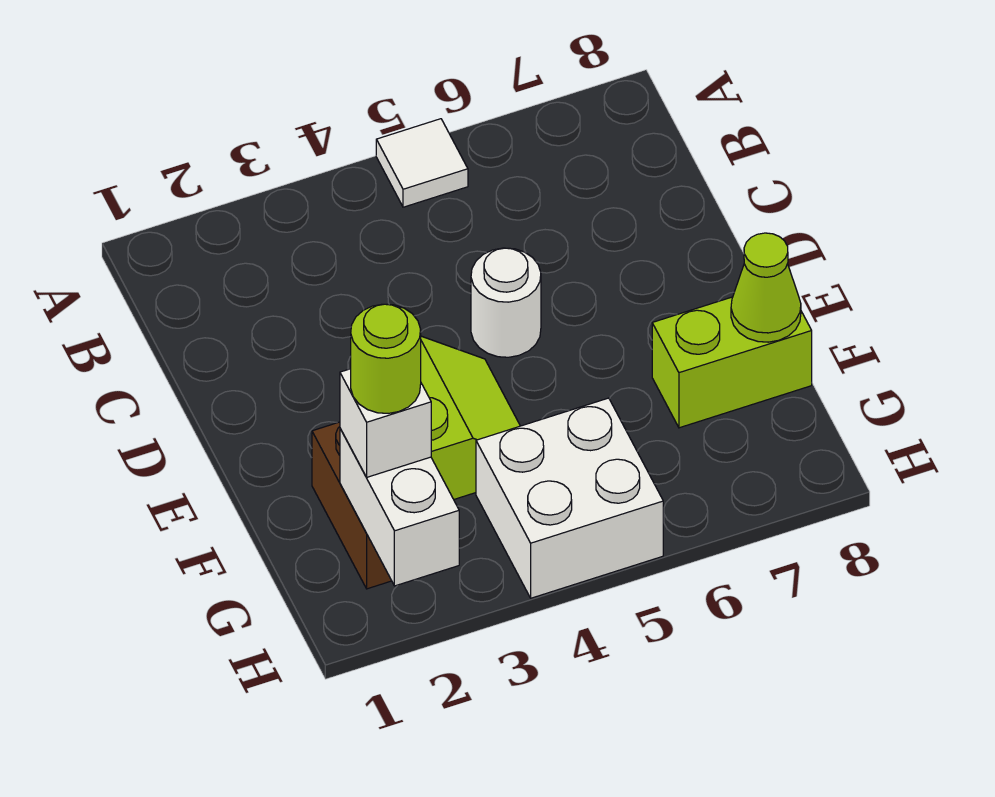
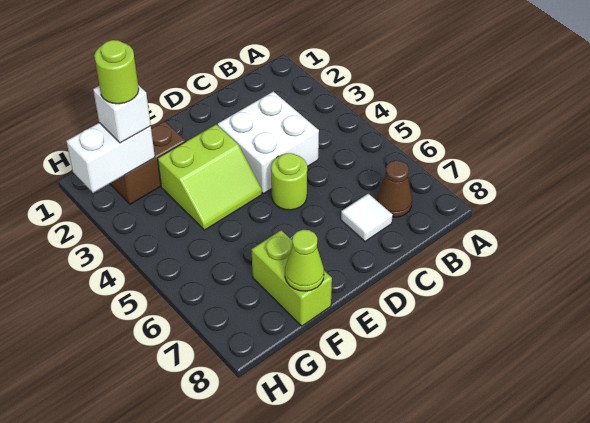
white tile A5 level 1 -> white tile C7 level 1
none -> brown cone B7 level 1
white round brick D5 level 1 -> lime round brick D5 level 1
white brick G4:H5 level 1 -> white brick C3:D4 level 1

